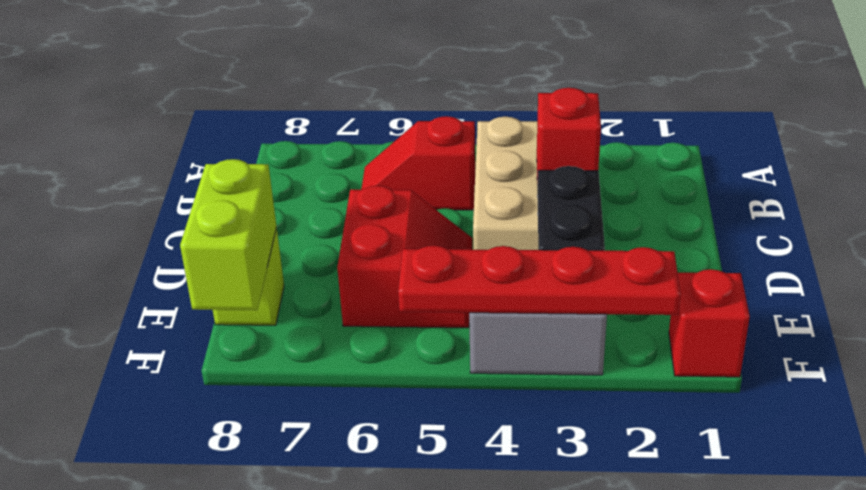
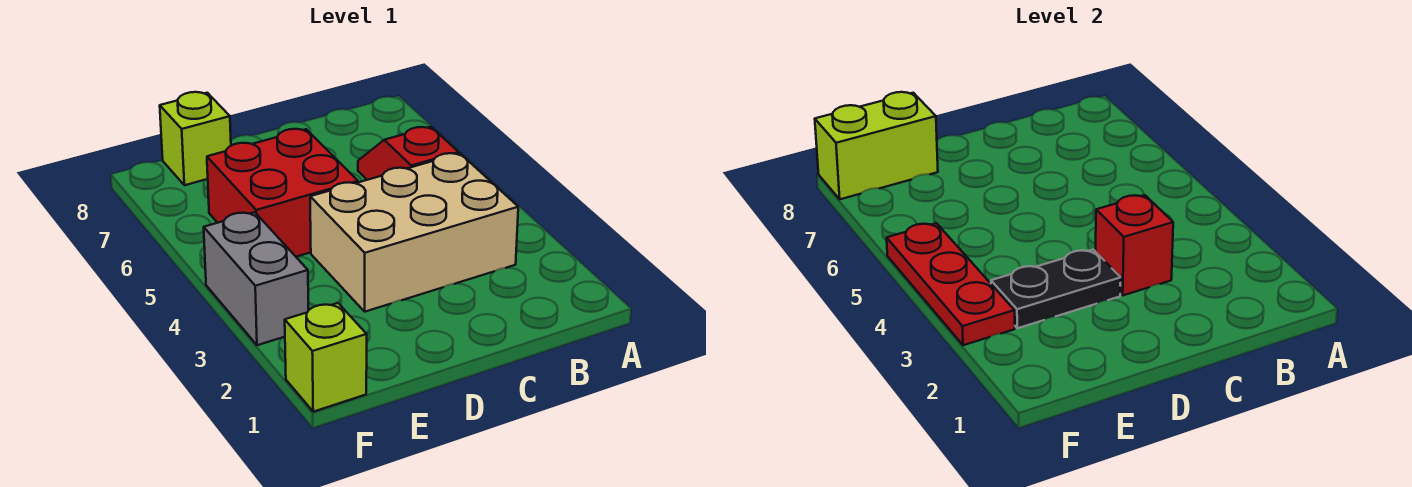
red slope D5:E6 level 1 top 6 -> red brick D5:E6 level 1
red brick F1 level 1 -> lime brick F1 level 1
red plate F2:F5 level 2 -> red plate F3:F5 level 2

